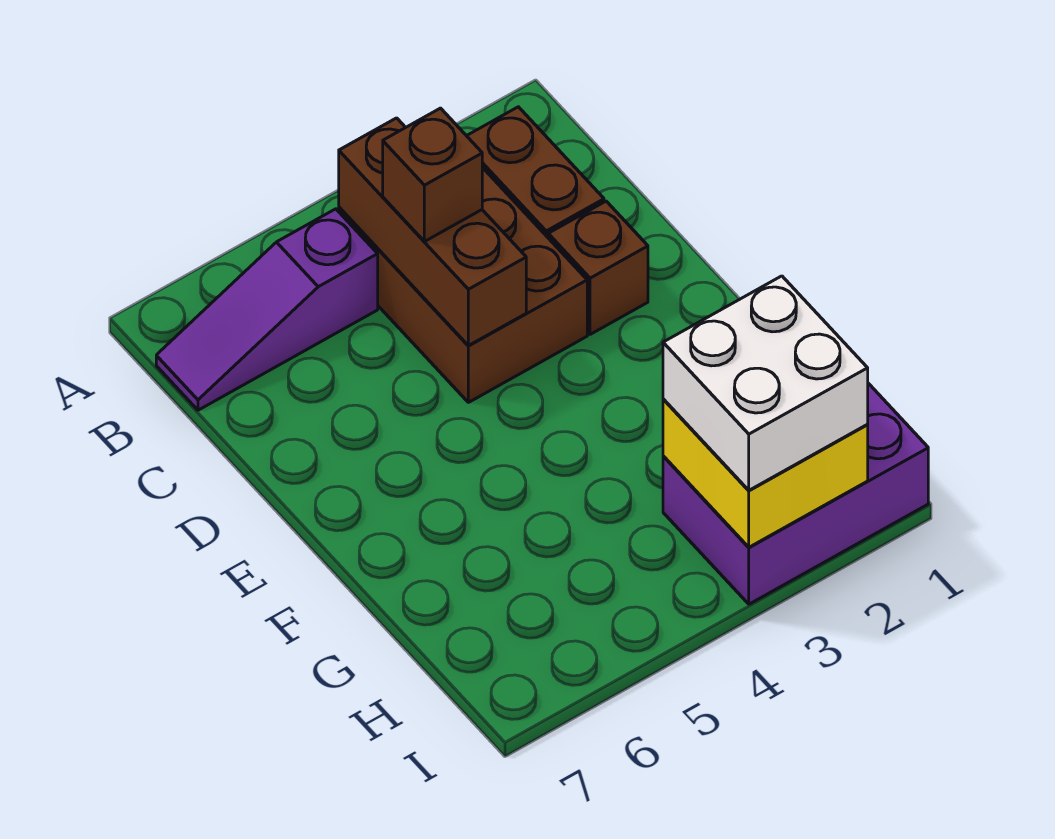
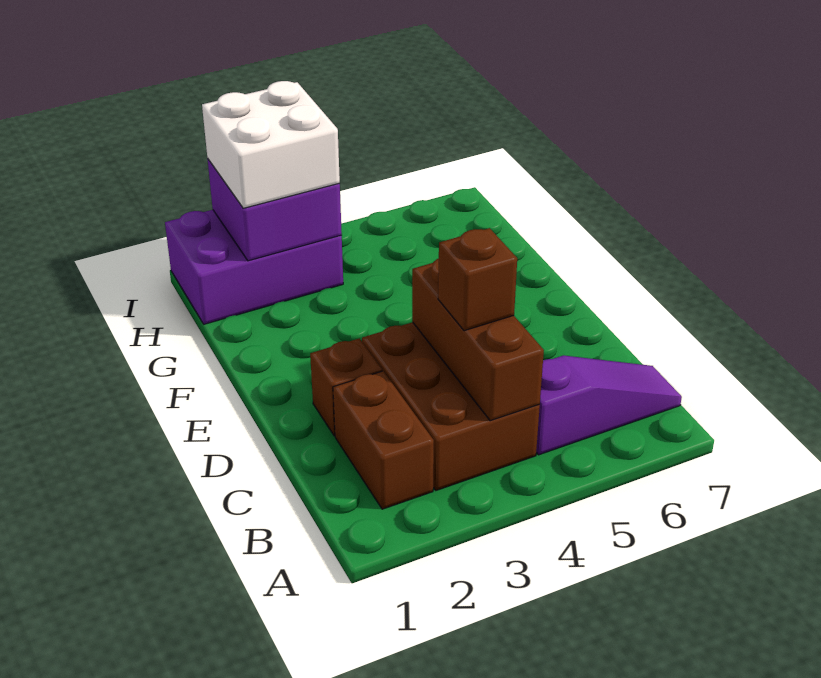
yellow brick H2:I3 level 2 -> purple brick H2:I3 level 2

